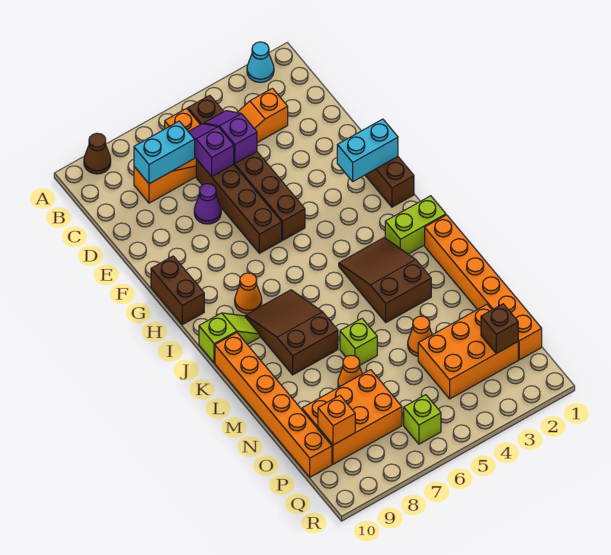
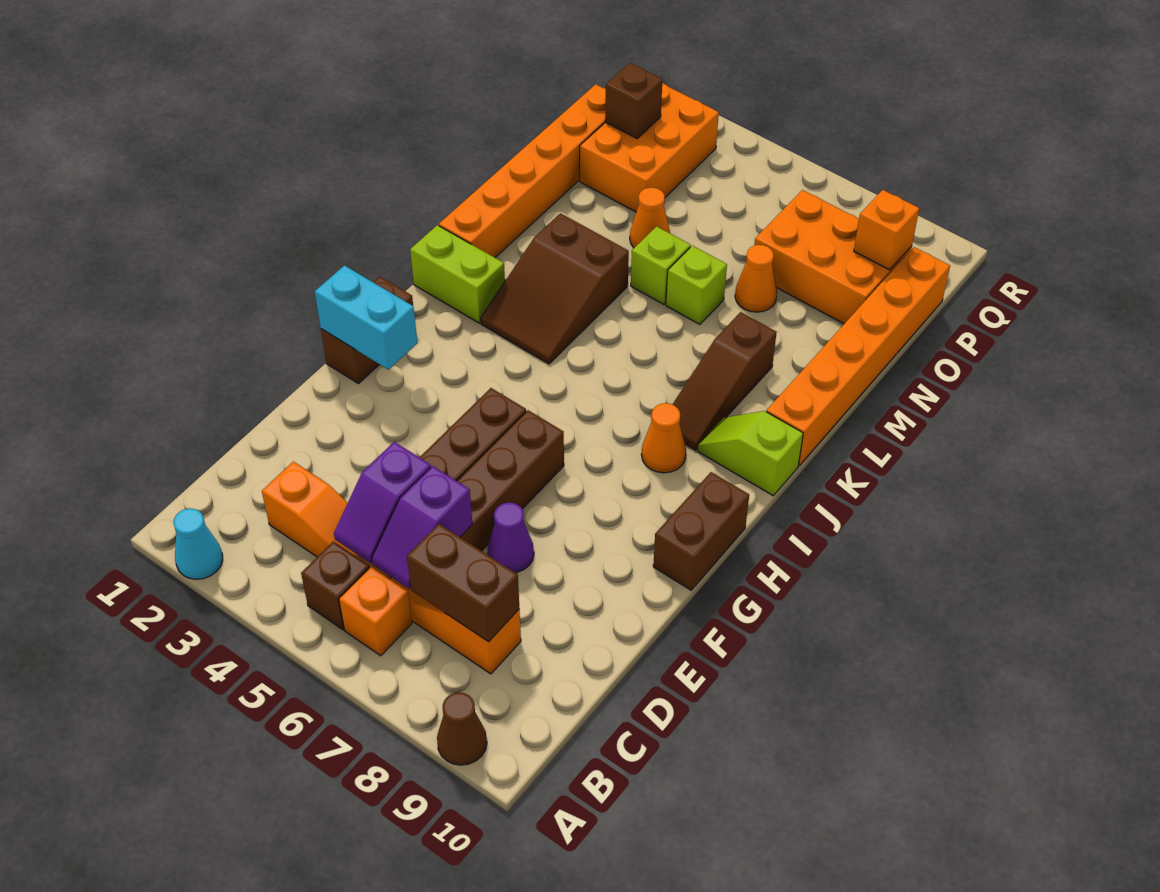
cyan brick C7:C8 level 2 -> brown brick C7:C8 level 2
brown slope J7:L8 level 1 top L -> brown slope J8:L8 level 1 top L
orange brick O2:P4 level 1 -> orange brick O2:Q3 level 1
lime brick Q6 level 1 -> lime brick M5 level 1

